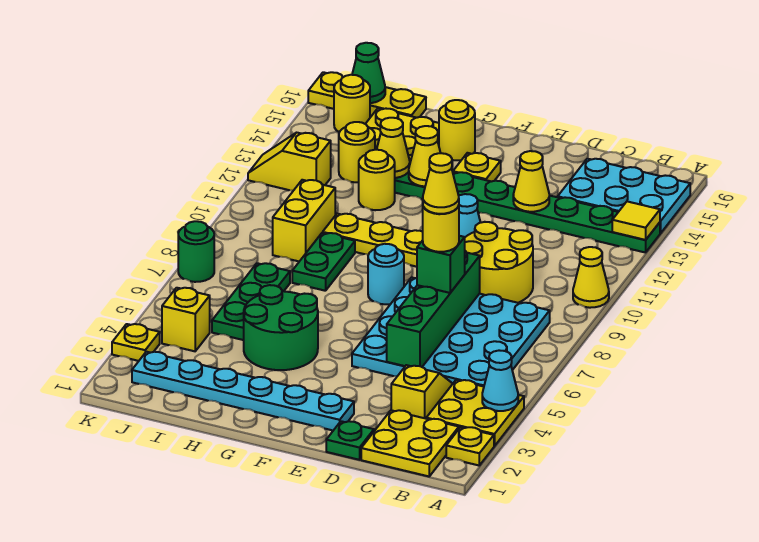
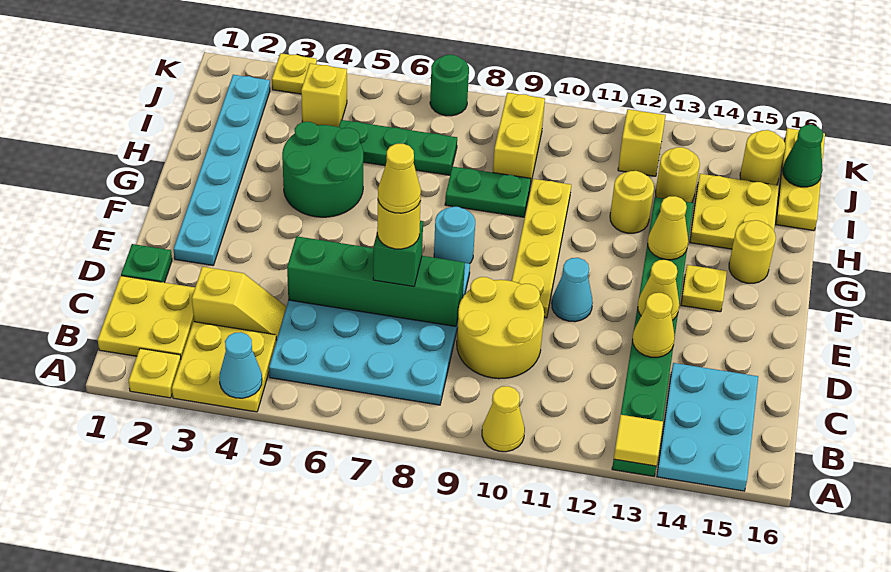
yellow cone H13 level 2 -> yellow cone E13 level 2
yellow brick I9:I10 level 1 -> yellow brick I9:J9 level 1

